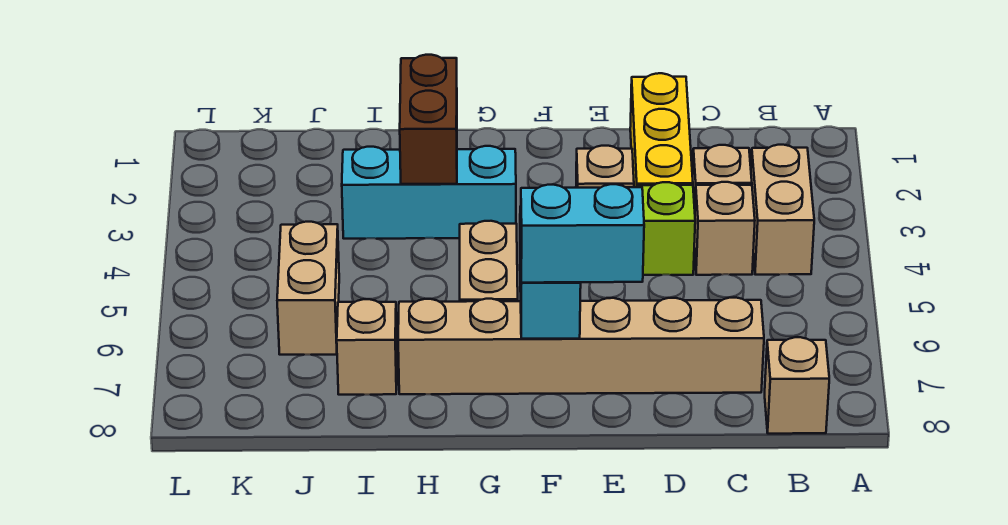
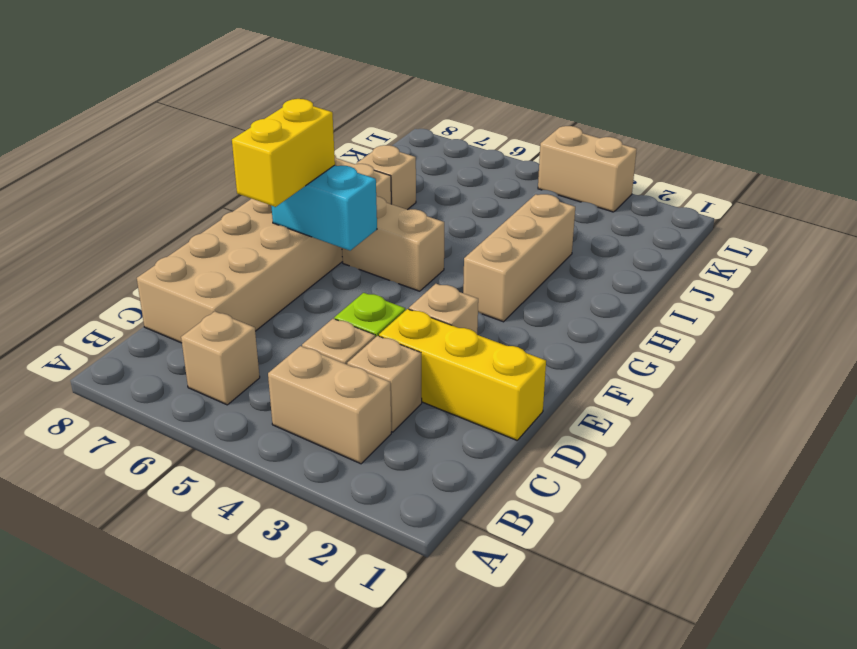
tan brick B8 level 1 -> tan brick B6 level 1
tan brick C7:H7 level 1 -> tan brick C7:H8 level 1
cyan brick E7:F7 level 3 -> yellow brick E7:F7 level 3
cyan brick G3:I3 level 1 -> tan brick G3:I3 level 1
brown brick H2:H3 level 2 -> none
tan brick J5:J6 level 1 -> tan brick L3:L4 level 1

